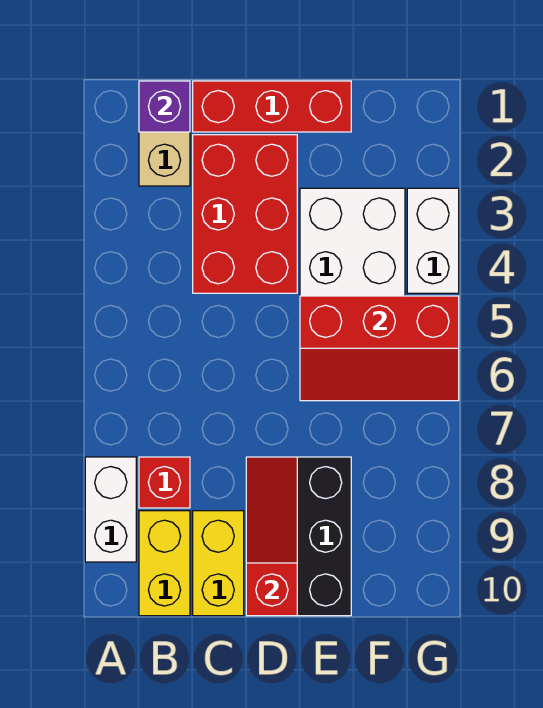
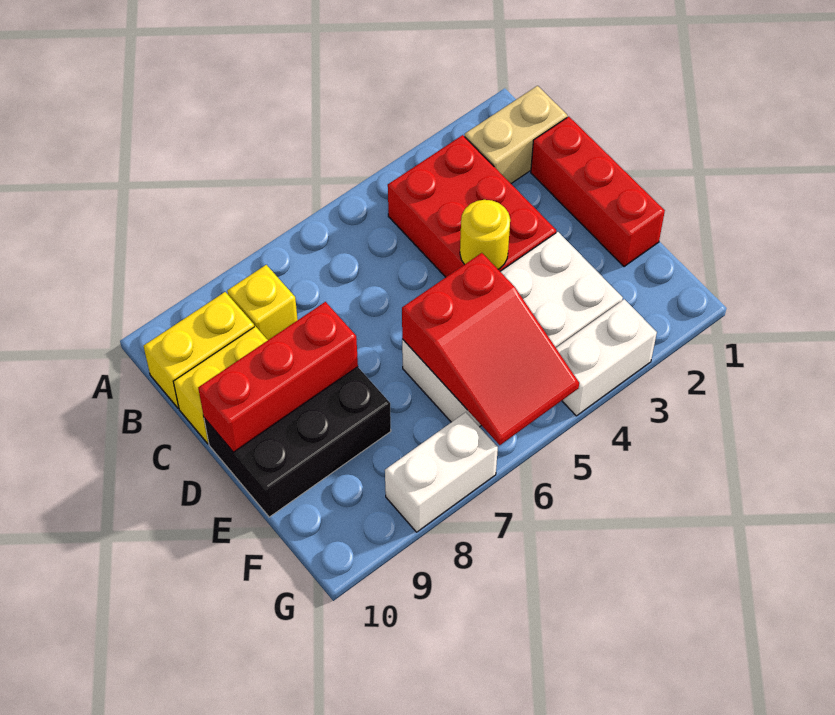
white brick A8:A9 level 1 -> white brick G7:G8 level 1
purple brick B1 level 2 -> none
red brick B8 level 1 -> yellow brick B8 level 1
red brick C2:D4 level 1 -> red brick B3:D4 level 1
none -> yellow round brick D4 level 2
red slope D8:D10 level 2 top 10 -> red brick D8:D10 level 2
red slope E5:G6 level 2 top 5 -> red slope E5:G6 level 2 top E

